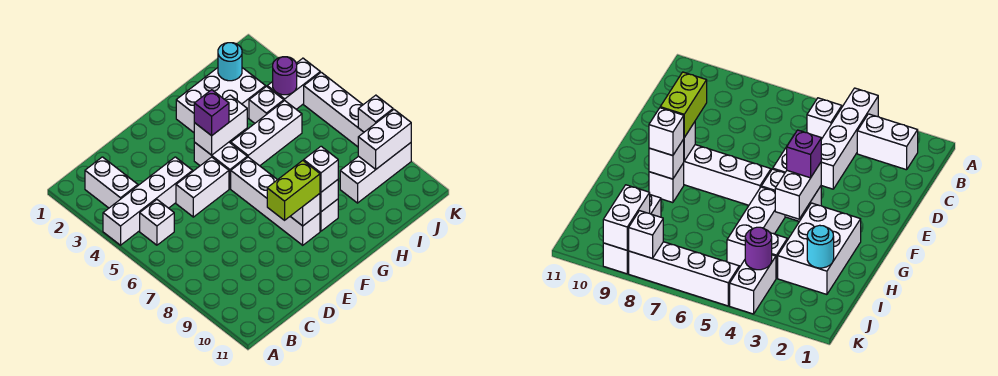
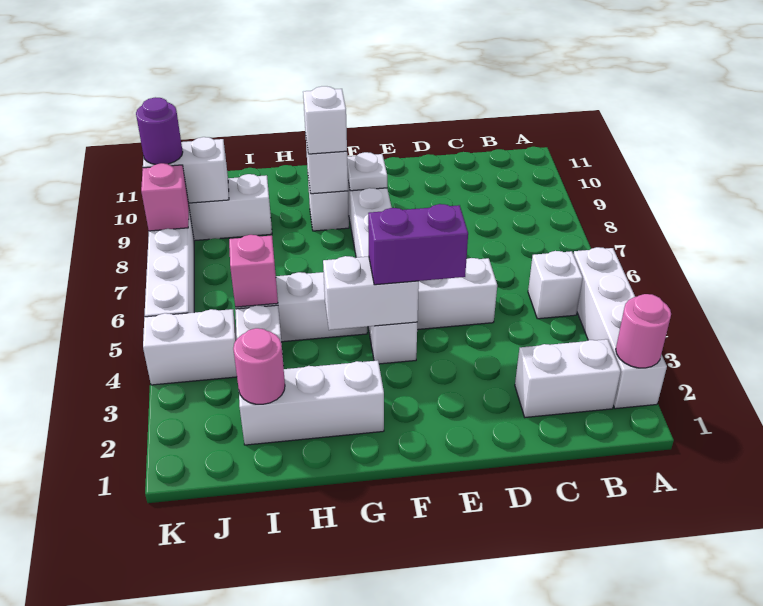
none -> pink round brick A2 level 2
white brick A4:D4 level 1 -> white brick A2:A5 level 1
white brick B2:B3 level 1 -> white brick B2:C2 level 1
lime brick E9:F9 level 3 -> none
purple brick F4 level 3 -> purple brick E4:F4 level 3
white brick F9 level 2 -> white plate F9 level 2
white brick G2:I3 level 1 -> white brick G2:I2 level 1
cyan round brick I2 level 2 -> pink round brick I2 level 2
none -> pink brick I5 level 2
purple round brick J4 level 2 -> purple round brick K9 level 3
white brick K8 level 2 -> pink brick K8 level 2

